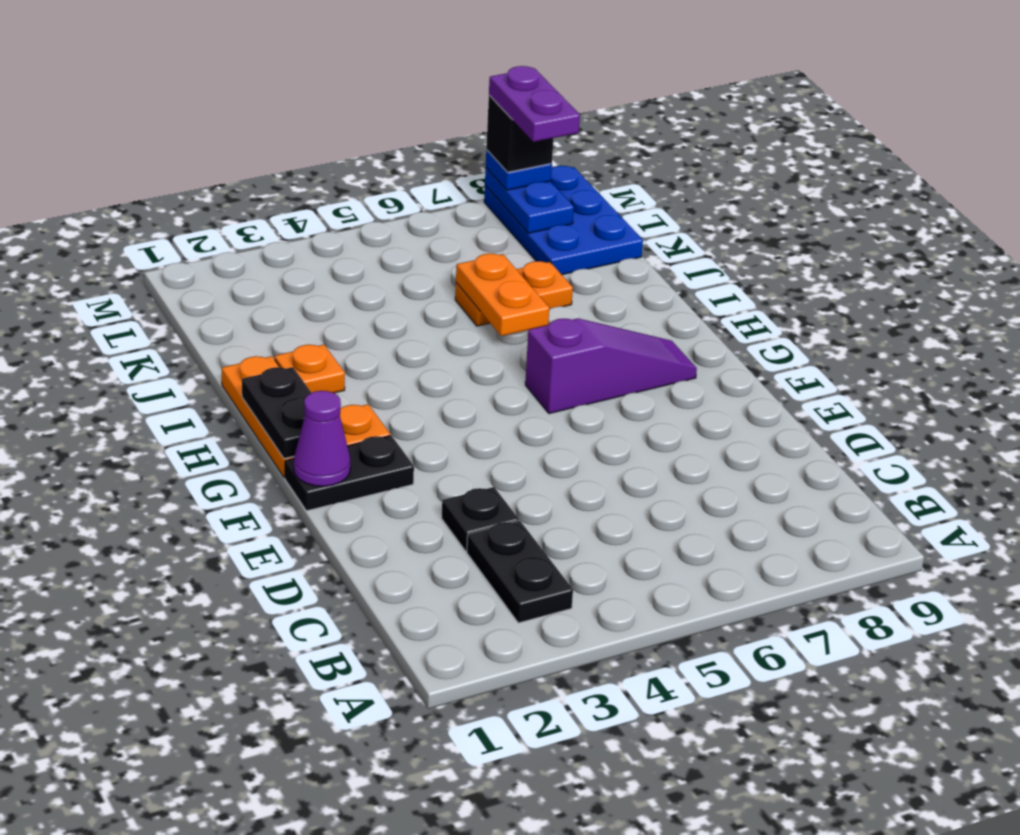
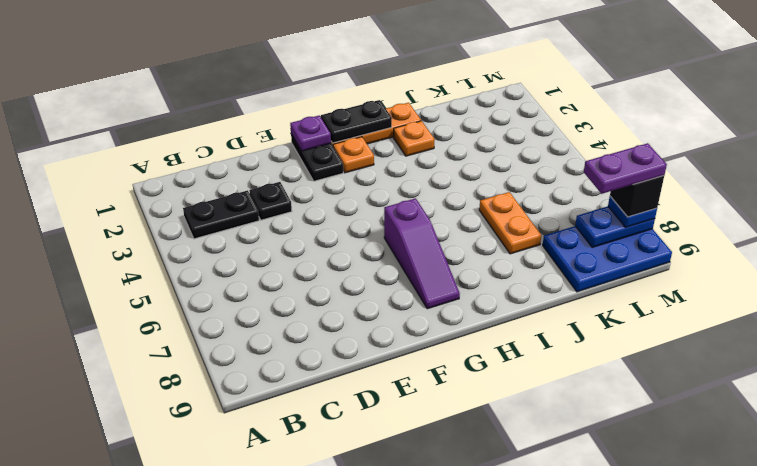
purple cone F1 level 2 -> purple plate F1 level 2
orange plate I6:J6 level 2 -> none

